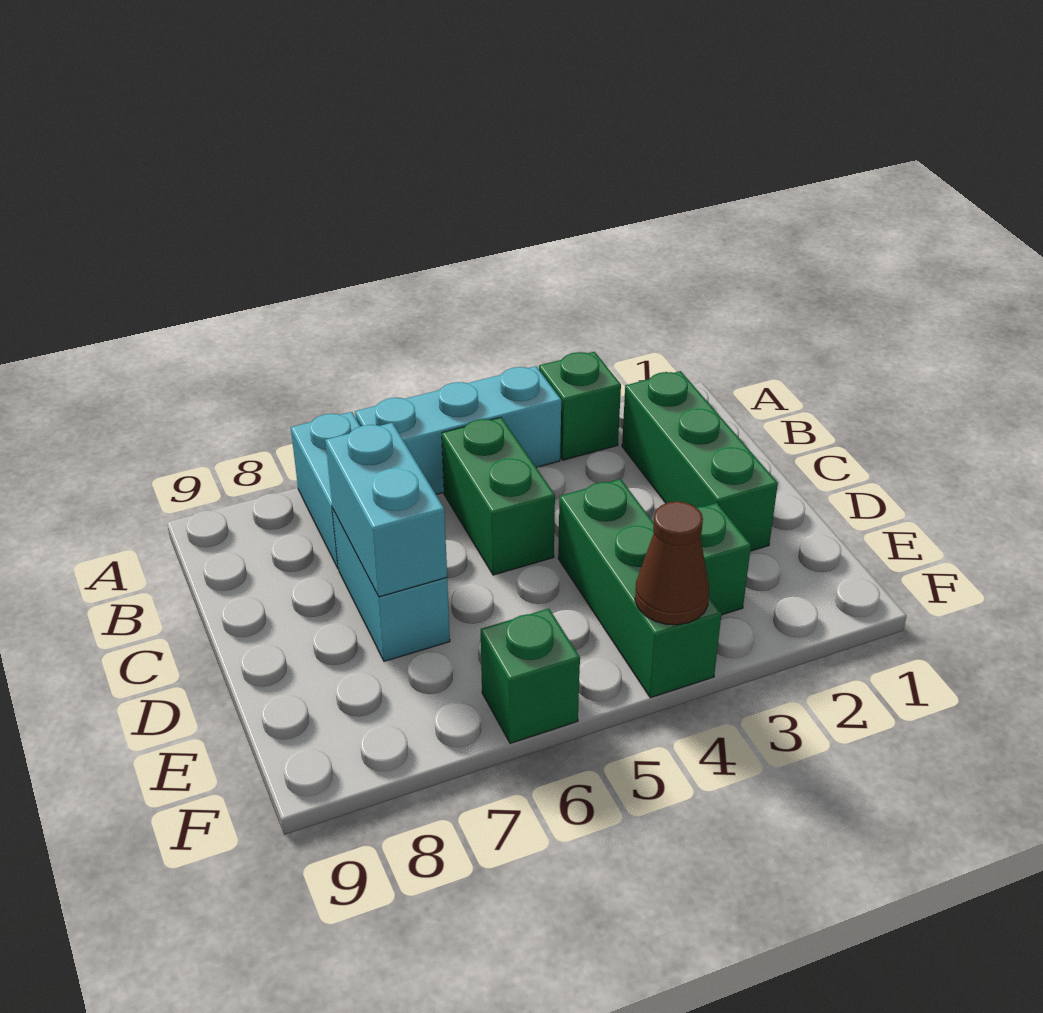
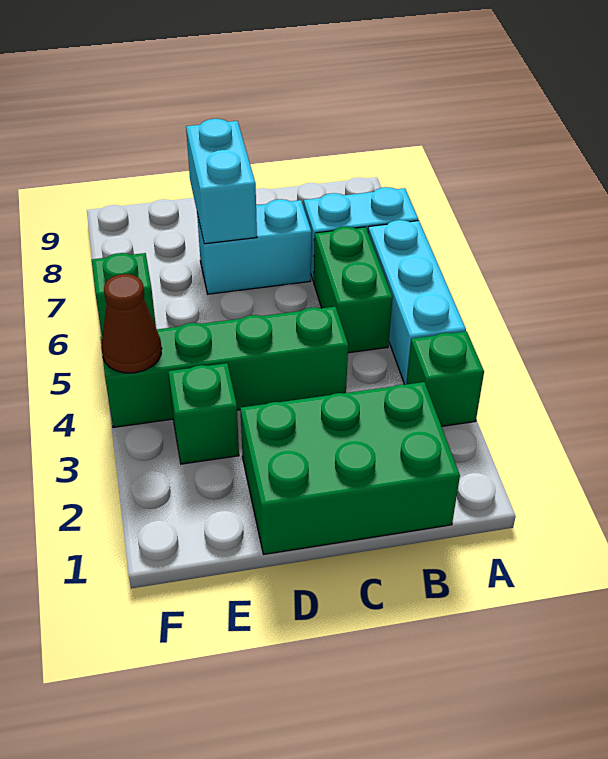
green brick B2:D2 level 1 -> green brick B1:D2 level 1
green brick B5:C5 level 1 -> green brick B5:B6 level 1
cyan brick C7:D7 level 2 -> cyan brick D7:D8 level 2
green brick D4:F4 level 1 -> green brick C4:F4 level 1

